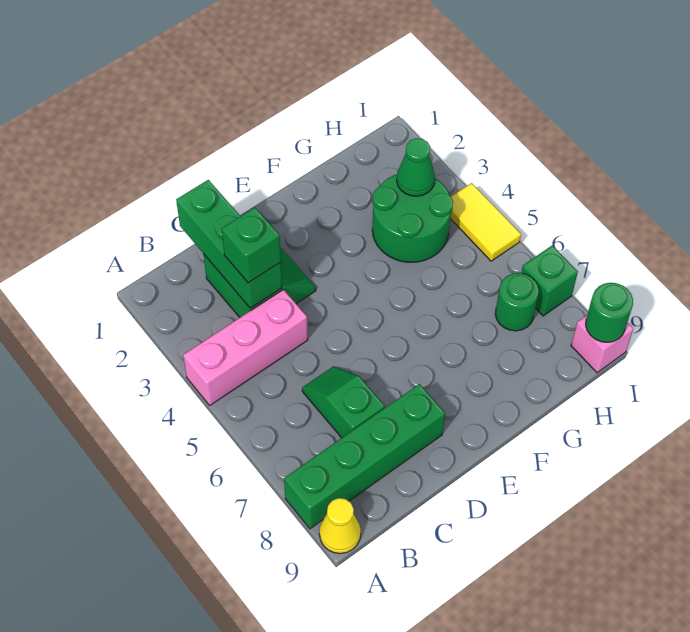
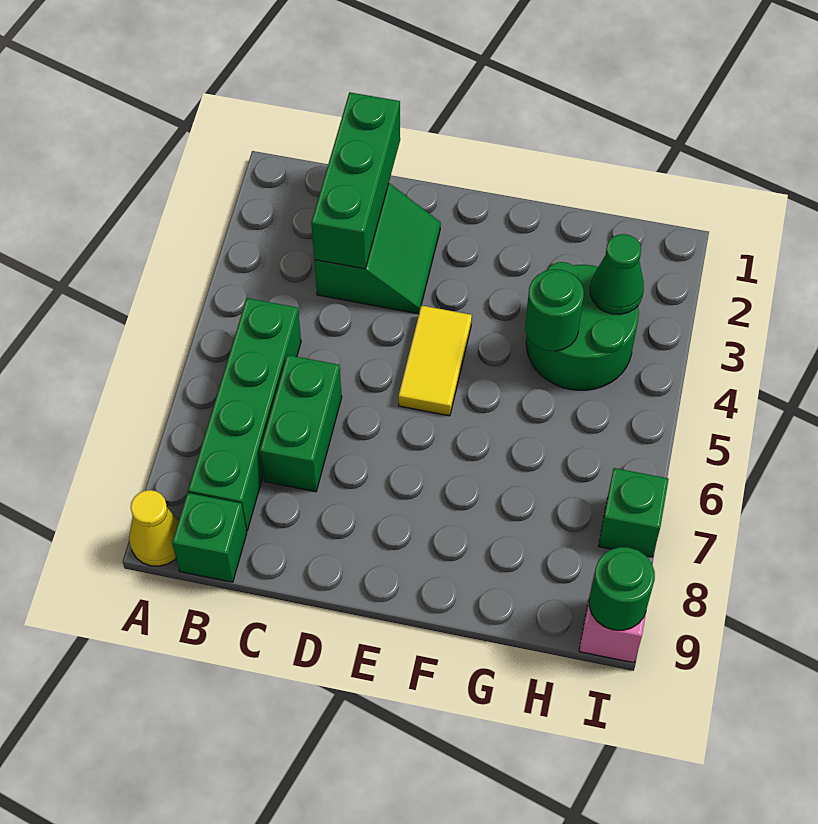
pink brick A4:C4 level 1 -> none
green brick A8:D8 level 1 -> green brick B5:B8 level 1
green brick C3 level 3 -> green brick B9 level 1
green slope C6:C7 level 1 top 7 -> green brick C6:C7 level 1
green round brick H7 level 1 -> green round brick G4 level 2
yellow tile I4:I5 level 1 -> yellow tile E4:E5 level 1

